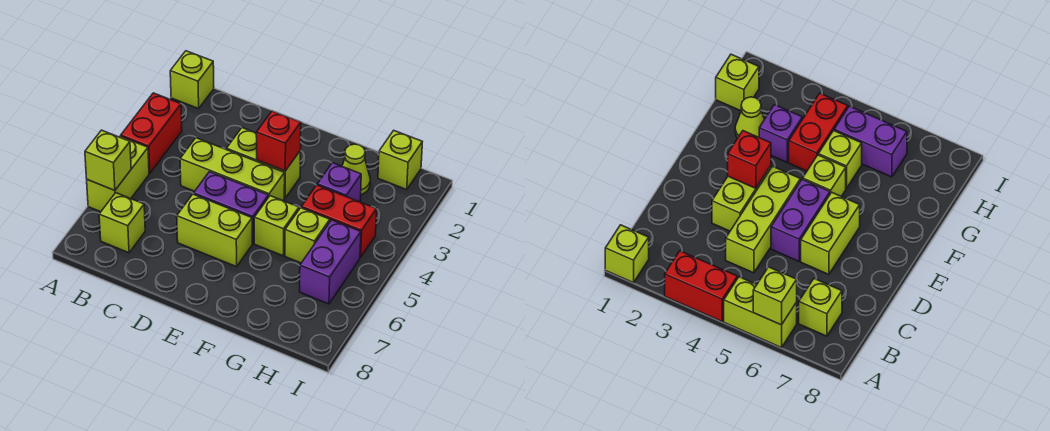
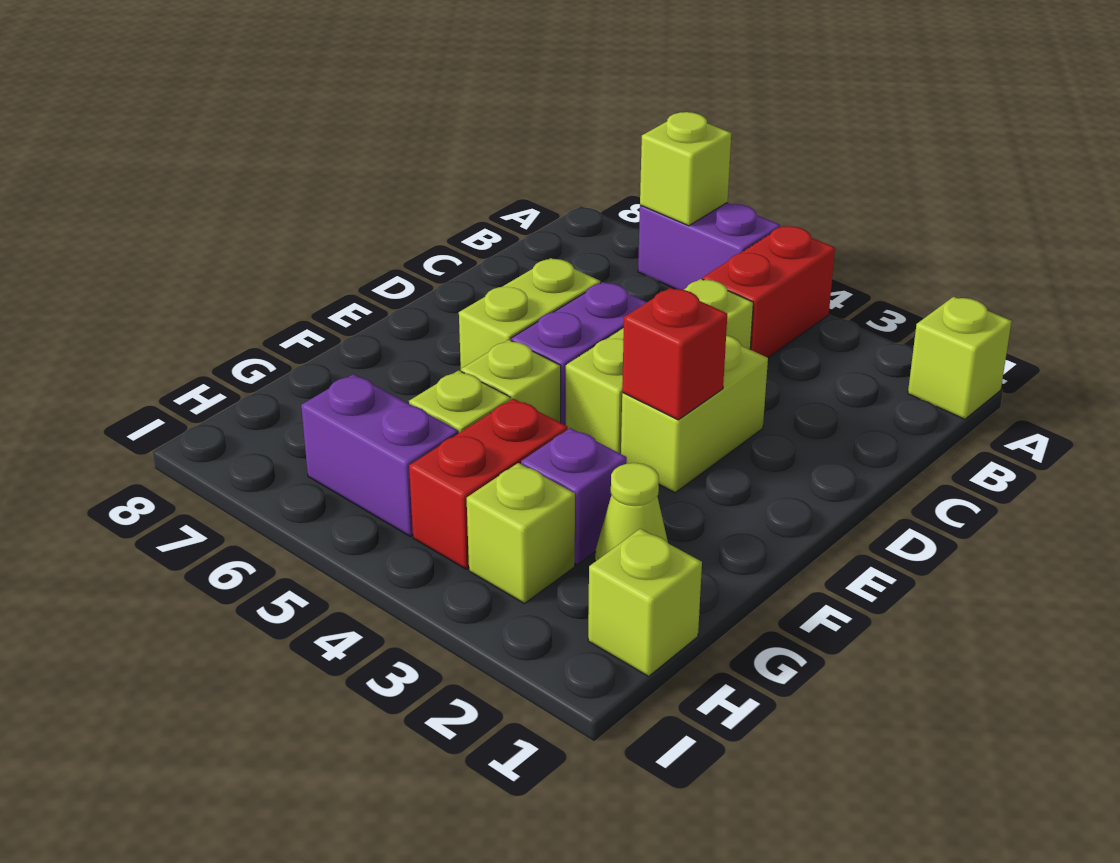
red brick A3:A4 level 1 -> red brick A4:B4 level 1
lime brick A5:A6 level 1 -> purple brick A5:A6 level 1
lime brick B7 level 1 -> lime brick H3 level 1

